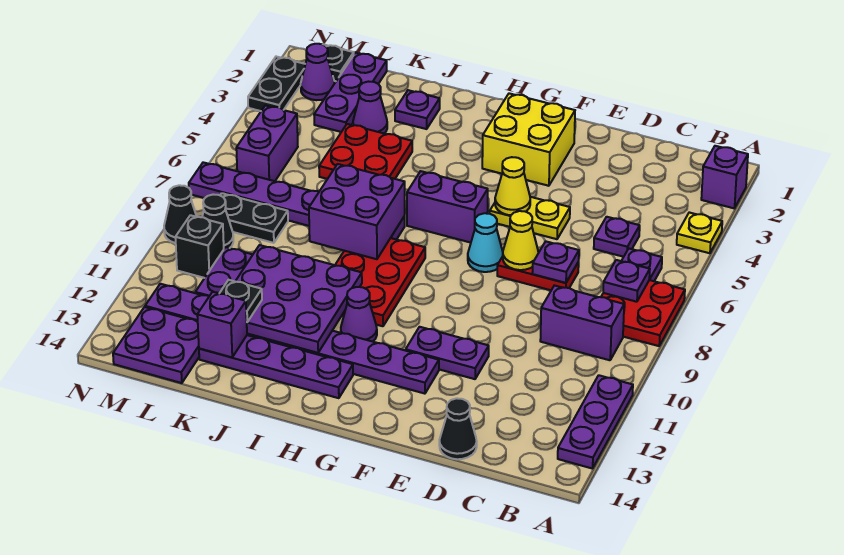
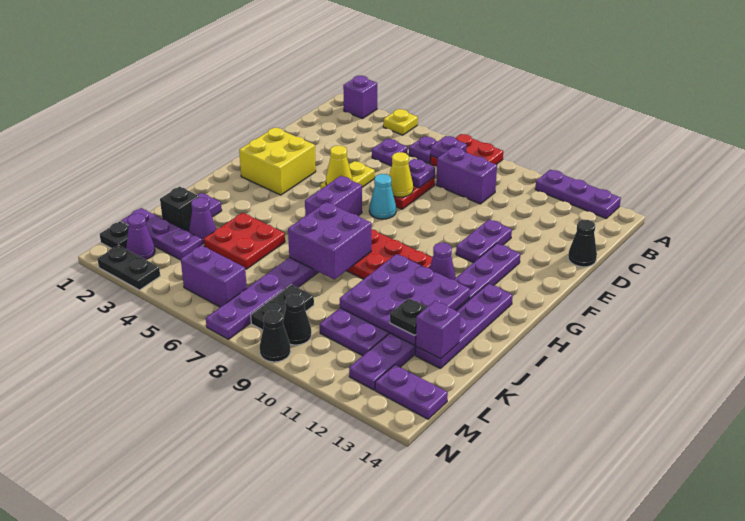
purple brick B9:C9 level 1 -> purple brick C8:C9 level 1
purple plate L13:M14 level 1 -> purple plate M13:M14 level 1
black brick M10 level 1 -> black brick K2 level 1

